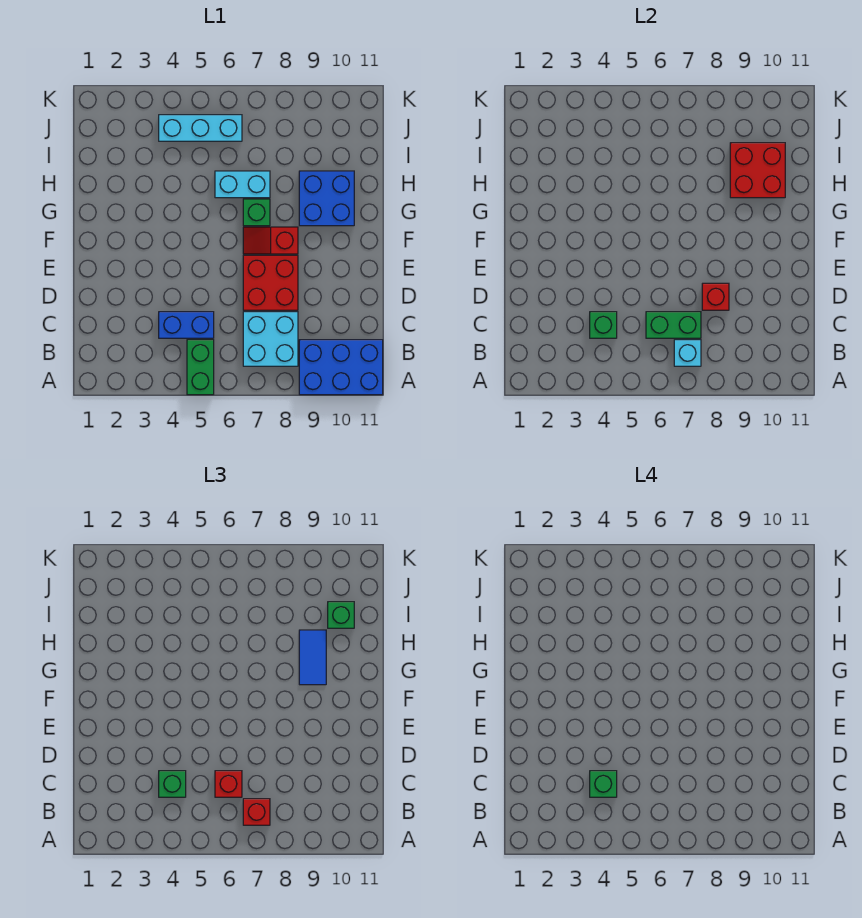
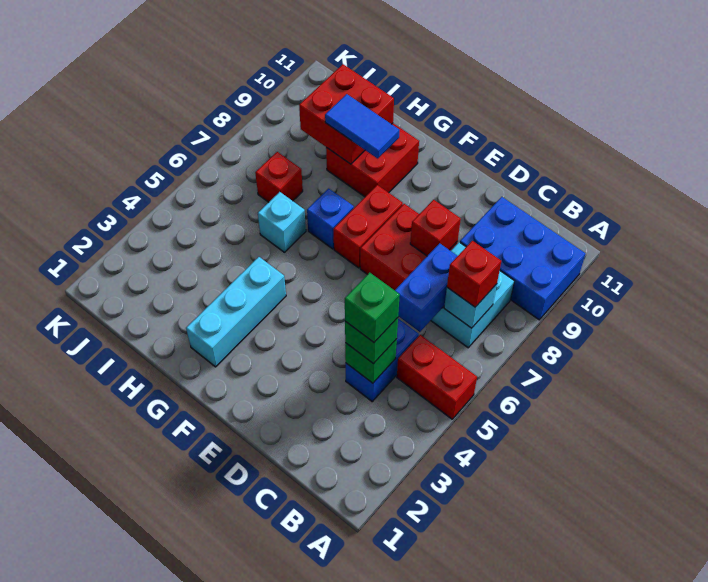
green brick A5:B5 level 1 -> red brick A5:B5 level 1
blue brick A9:B11 level 1 -> blue brick A9:C10 level 1
green brick C6:C7 level 2 -> blue brick C6:C7 level 2
red brick C6 level 3 -> red brick I7 level 1
red slope F7:F8 level 1 top 8 -> red brick F7:F8 level 1
green brick G7 level 1 -> blue brick G7 level 1
blue brick G9:H10 level 1 -> red brick G9:H10 level 1
cyan brick H6:H7 level 1 -> cyan brick H6 level 1
green brick I10 level 3 -> none
cyan brick J4:J6 level 1 -> cyan brick G2:G4 level 1

